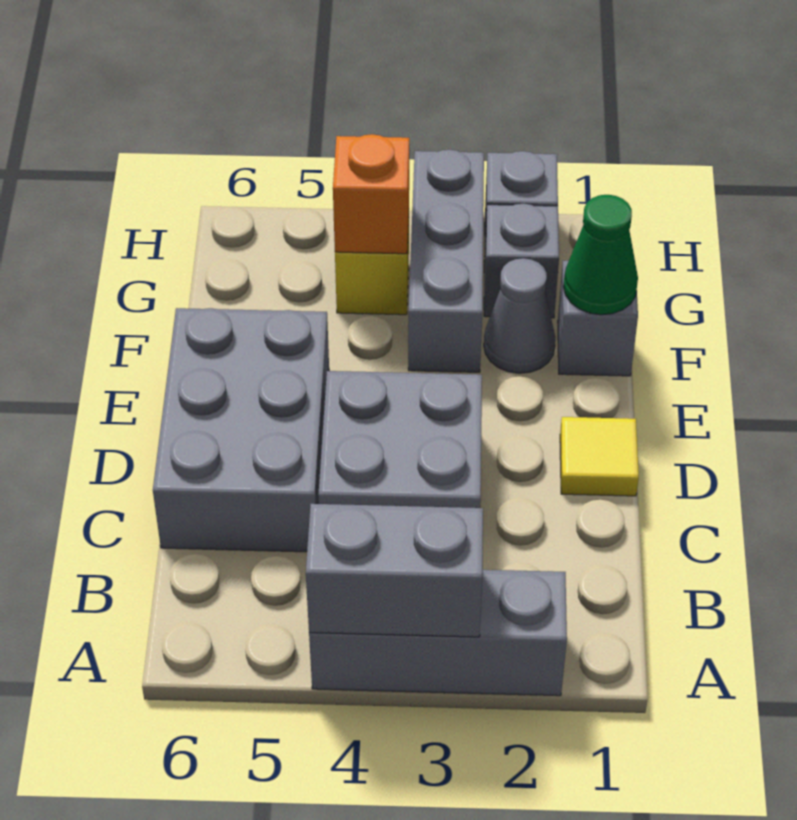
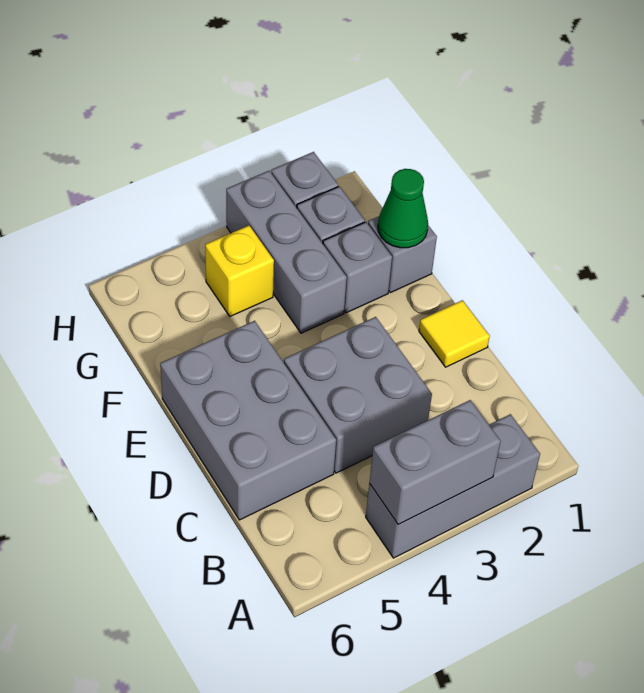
grey cone F2 level 1 -> grey brick F2 level 1
orange brick G4 level 2 -> none

